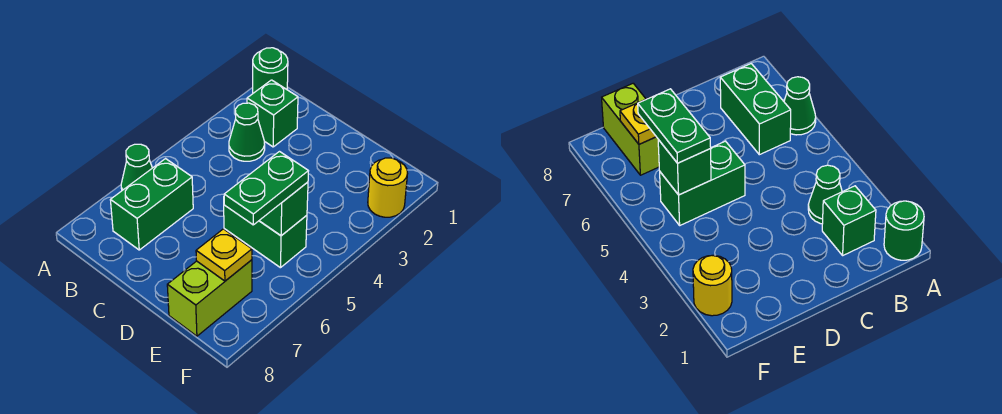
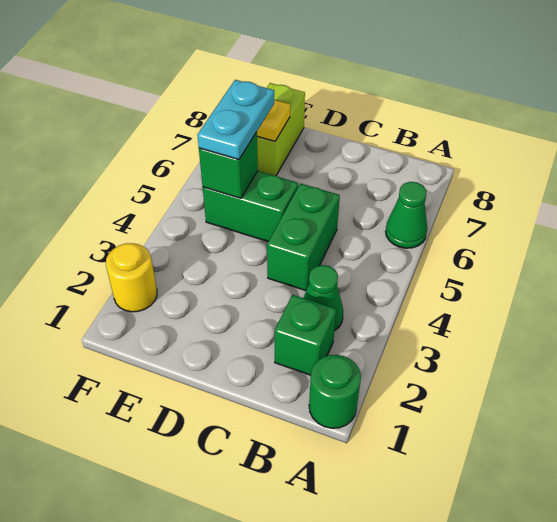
green brick B6:B7 level 1 -> green brick C4:C5 level 1
green plate E5:E6 level 3 -> cyan plate E5:E6 level 3

